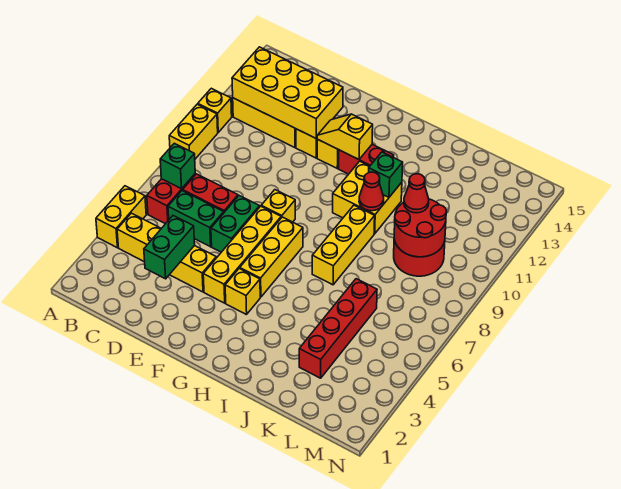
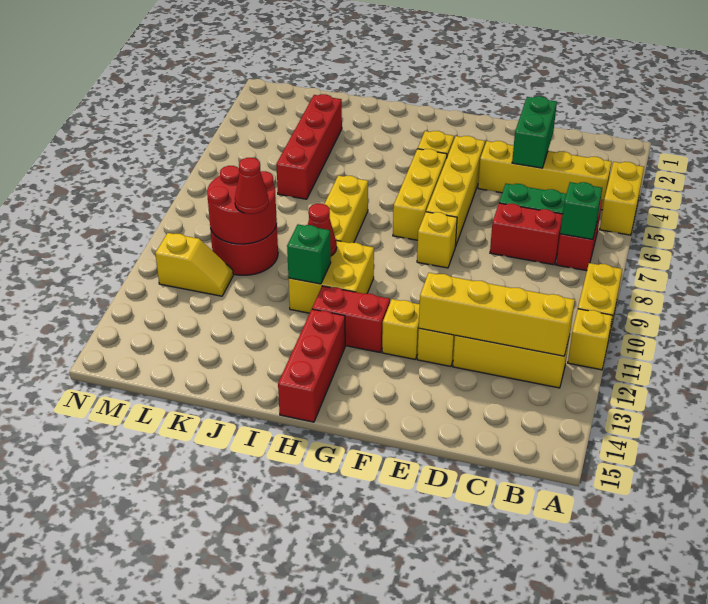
yellow brick B12:E13 level 2 -> yellow brick B12:E12 level 2
green brick E6:E7 level 1 -> none
yellow slope F12:G12 level 2 top G -> yellow slope L11:M11 level 1 top M
none -> red brick H13:H15 level 1

